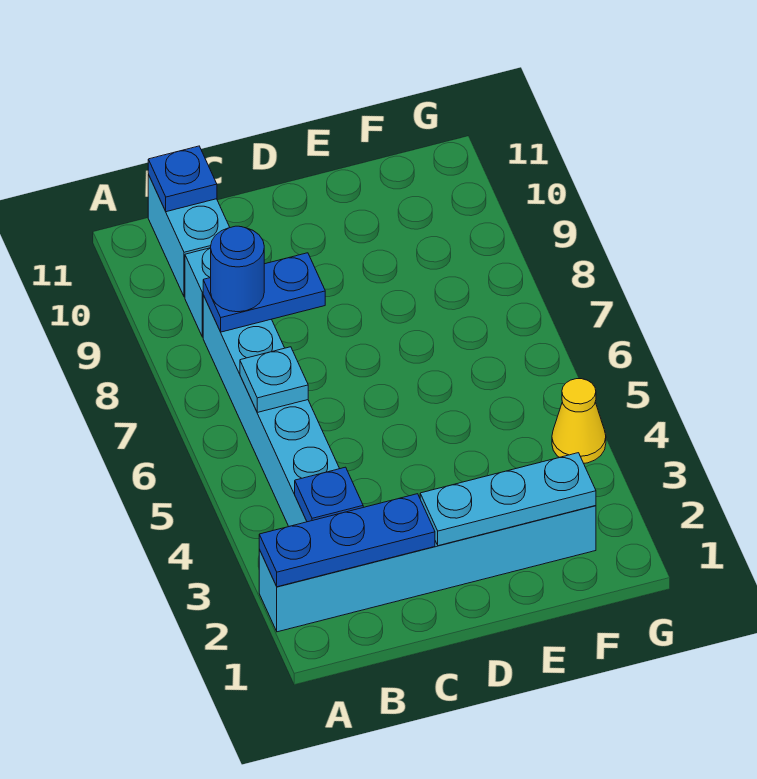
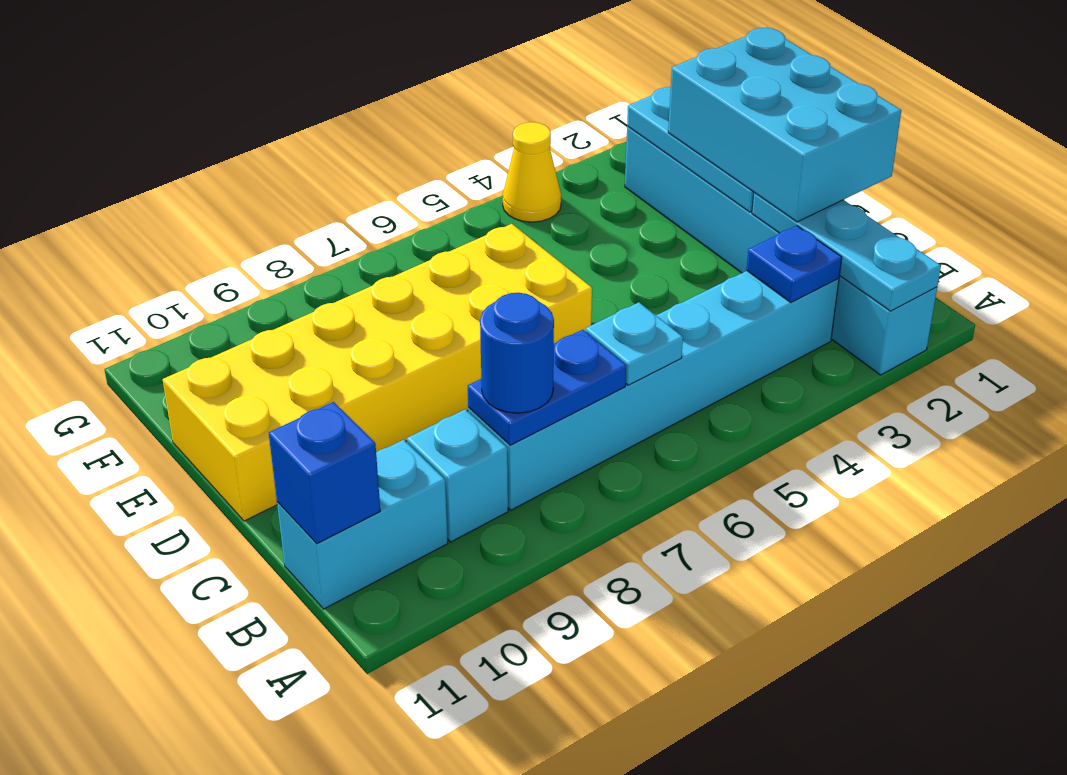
blue plate A2:C2 level 2 -> cyan plate A2:C2 level 2
blue plate B8:C8 level 2 -> blue plate B7:B8 level 2
blue plate B11 level 2 -> blue brick B11 level 2
none -> cyan brick C1:E2 level 3
none -> yellow brick D6:E11 level 1

